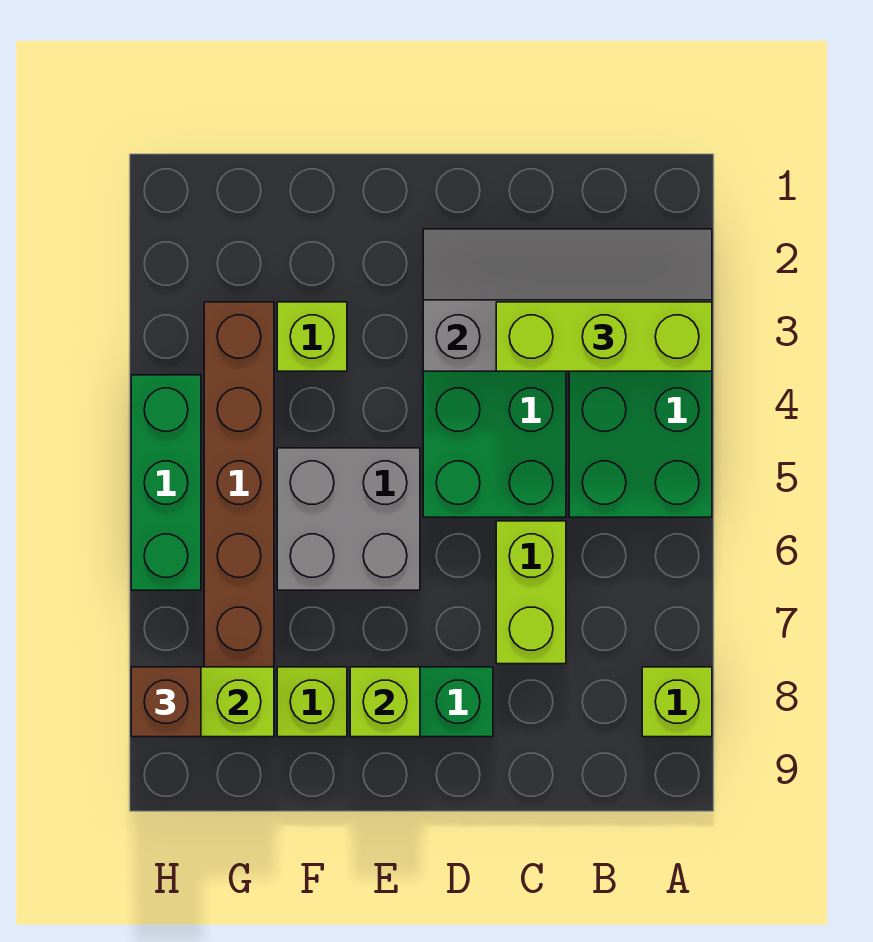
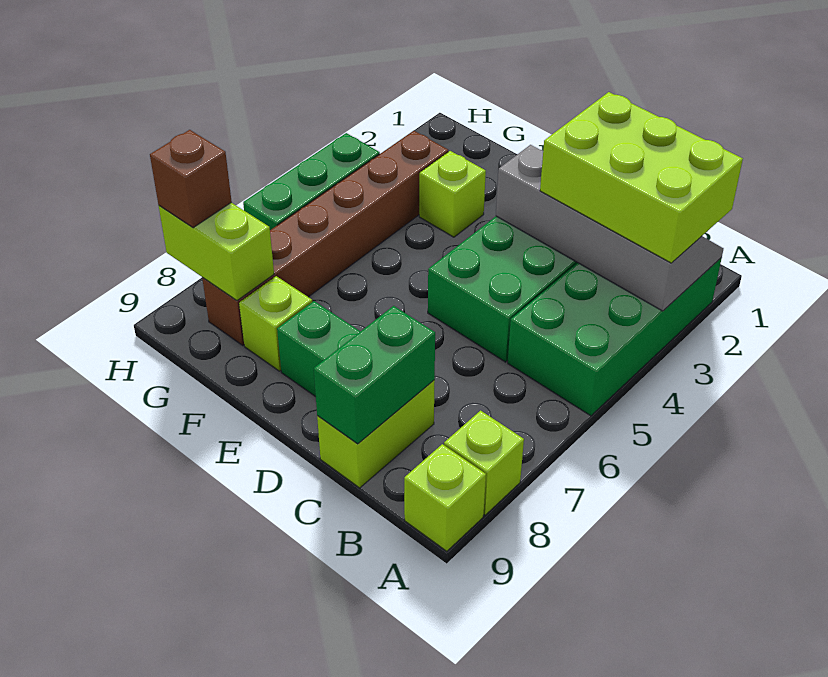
lime brick A3:C3 level 3 -> lime brick A2:C3 level 3
lime brick C6:C7 level 1 -> lime brick C8:C9 level 1
none -> green brick C8:C9 level 2
grey brick E5:F6 level 1 -> none
lime brick E8 level 2 -> lime brick A9 level 1

